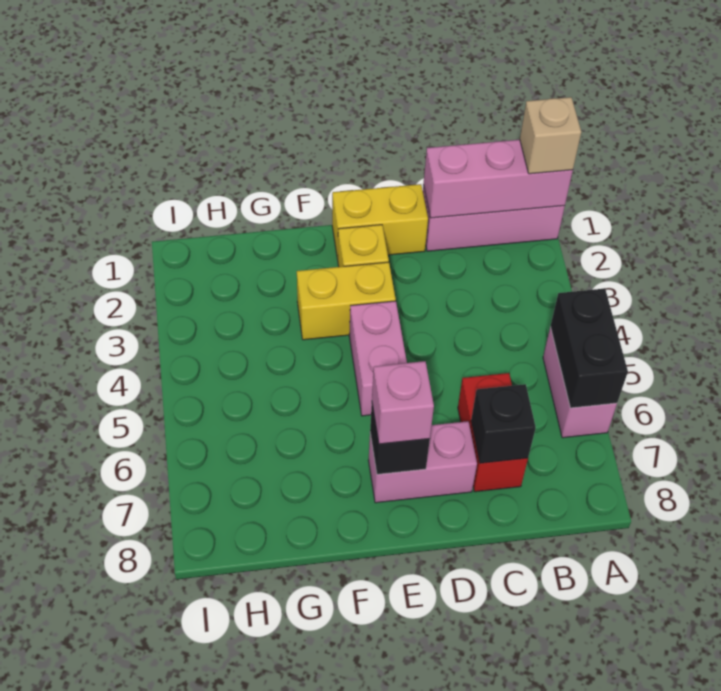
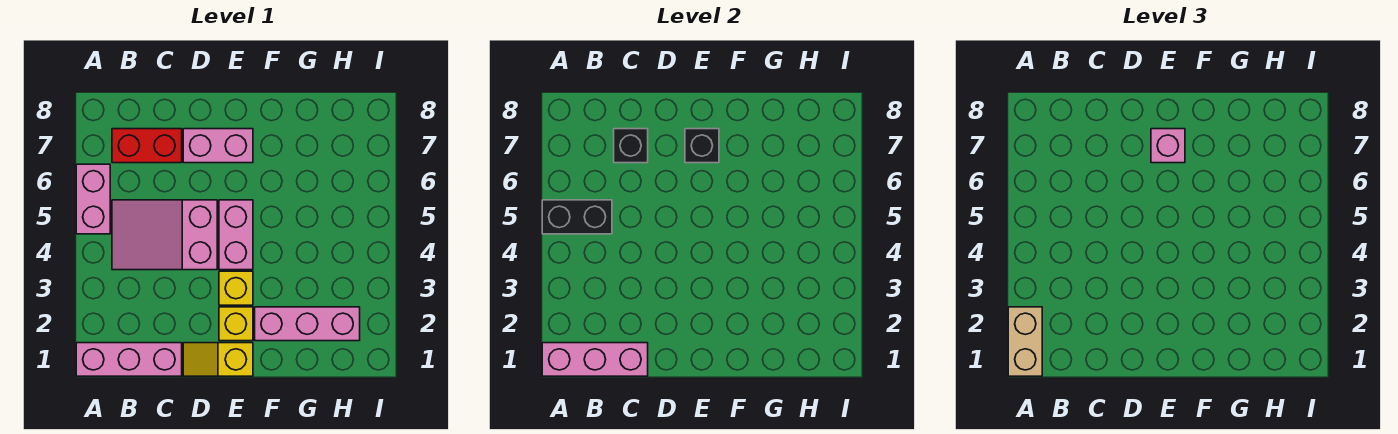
tan brick A1 level 3 -> tan brick A1:A2 level 3
black brick A5:A6 level 2 -> black brick A5:B5 level 2
none -> pink slope B4:D5 level 1 top D
red brick C6:C7 level 1 -> red brick B7:C7 level 1
yellow brick D1:E1 level 1 -> yellow slope D1:E1 level 1 top E
yellow brick E3:F3 level 1 -> yellow brick E3 level 1
none -> pink brick F2:H2 level 1

